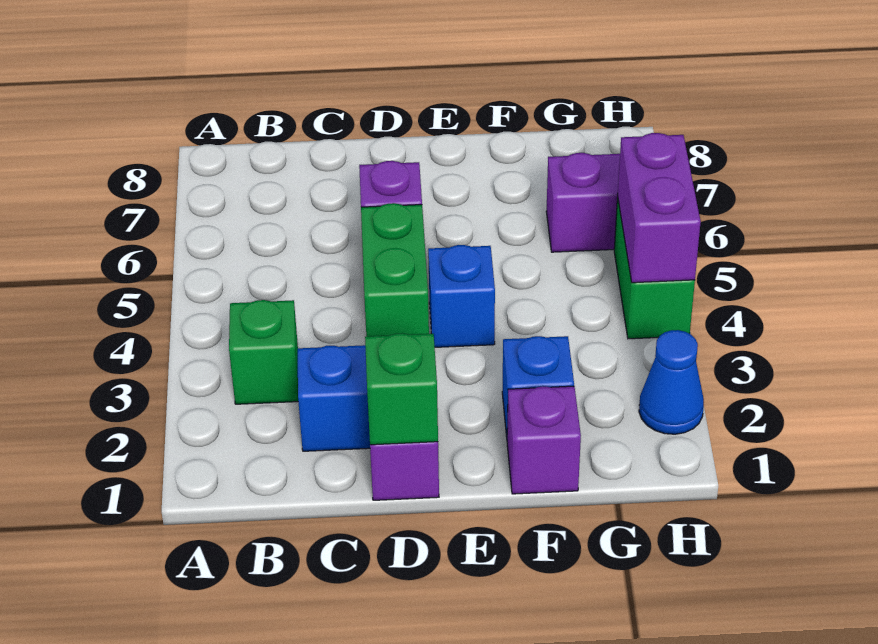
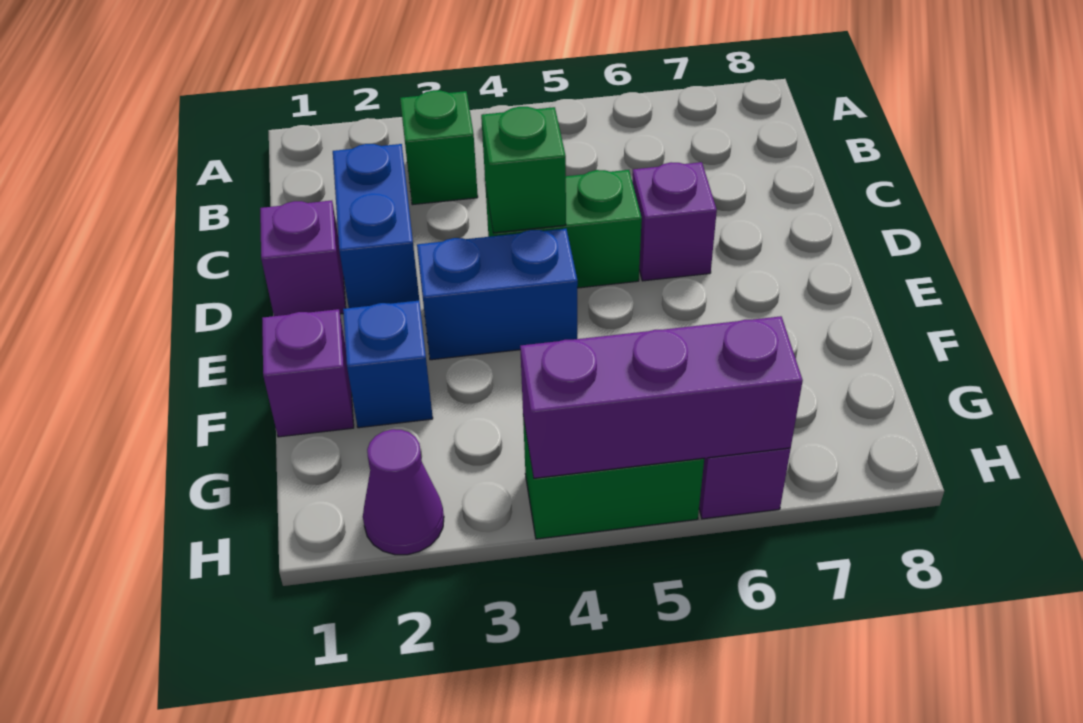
green brick D1 level 2 -> green brick D4 level 2
blue brick E4 level 1 -> blue brick E3:E4 level 1
blue cone H2 level 1 -> purple cone H2 level 1
purple brick H4:H5 level 2 -> purple brick H4:H6 level 2

